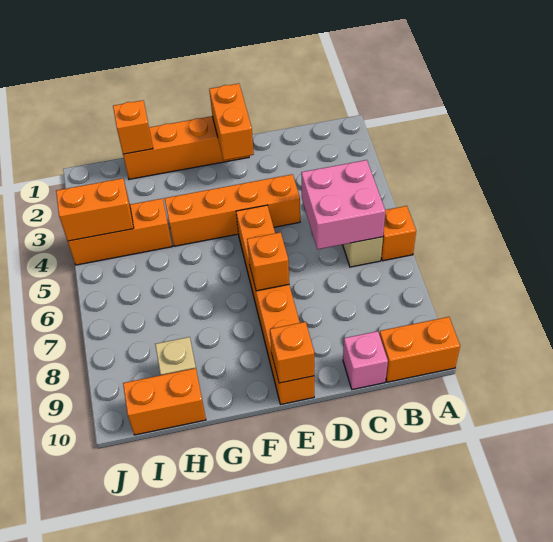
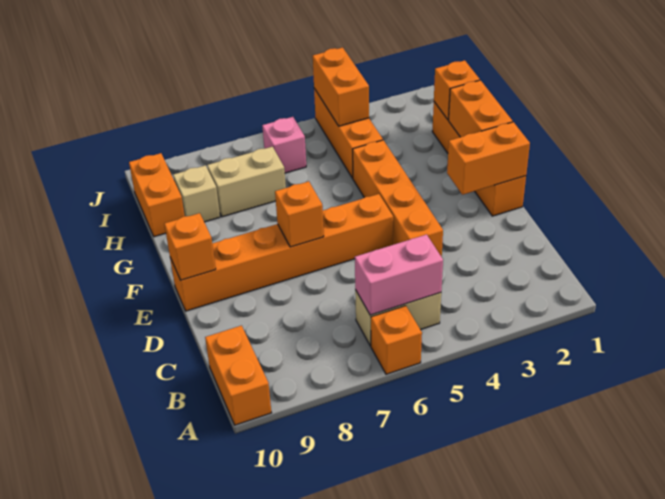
pink brick B5:C6 level 2 -> pink brick B5:B6 level 2
pink brick C10 level 1 -> pink brick I6 level 1
none -> orange brick F1:G1 level 2
none -> tan brick H7:H8 level 1

